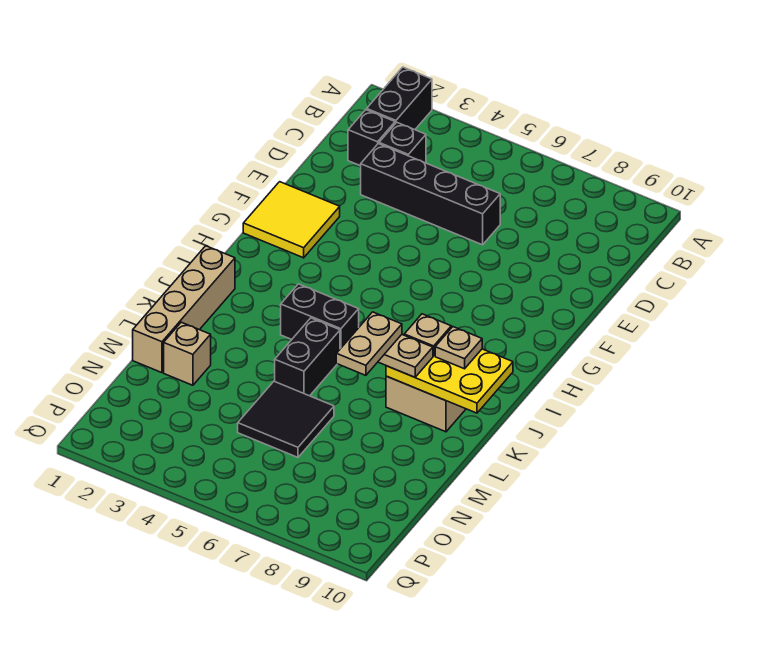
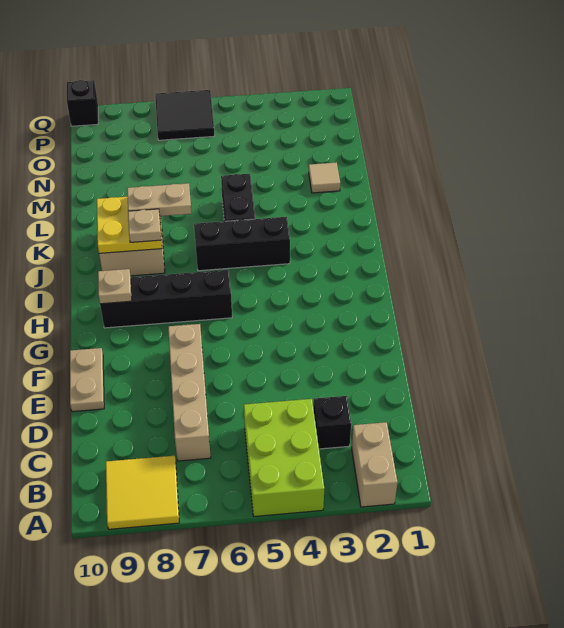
black brick A2:B2 level 1 -> tan brick A2:B2 level 1
none -> lime brick A4:C5 level 1
black brick C2 level 1 -> black brick Q10 level 1
black brick D3:D6 level 1 -> black brick H6:H9 level 1
yellow tile F1:G2 level 1 -> yellow tile A8:B9 level 1
tan brick J1:M1 level 1 -> tan brick C7:F7 level 1
black brick J4:J5 level 1 -> black brick J4:J6 level 1
yellow plate J8:K10 level 2 -> yellow plate J8:K9 level 2
tan plate J9 level 3 -> tan plate H9 level 2
tan plate K7:L7 level 4 -> tan plate E10:F10 level 1
tan brick M2 level 1 -> tan tile M2 level 1
black tile M5:N6 level 1 -> black tile P6:Q7 level 1

